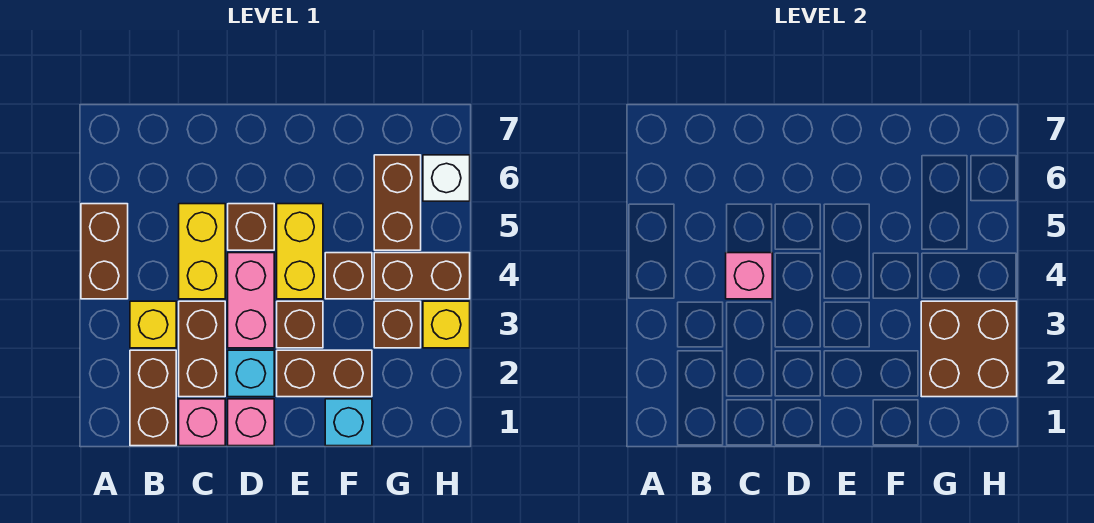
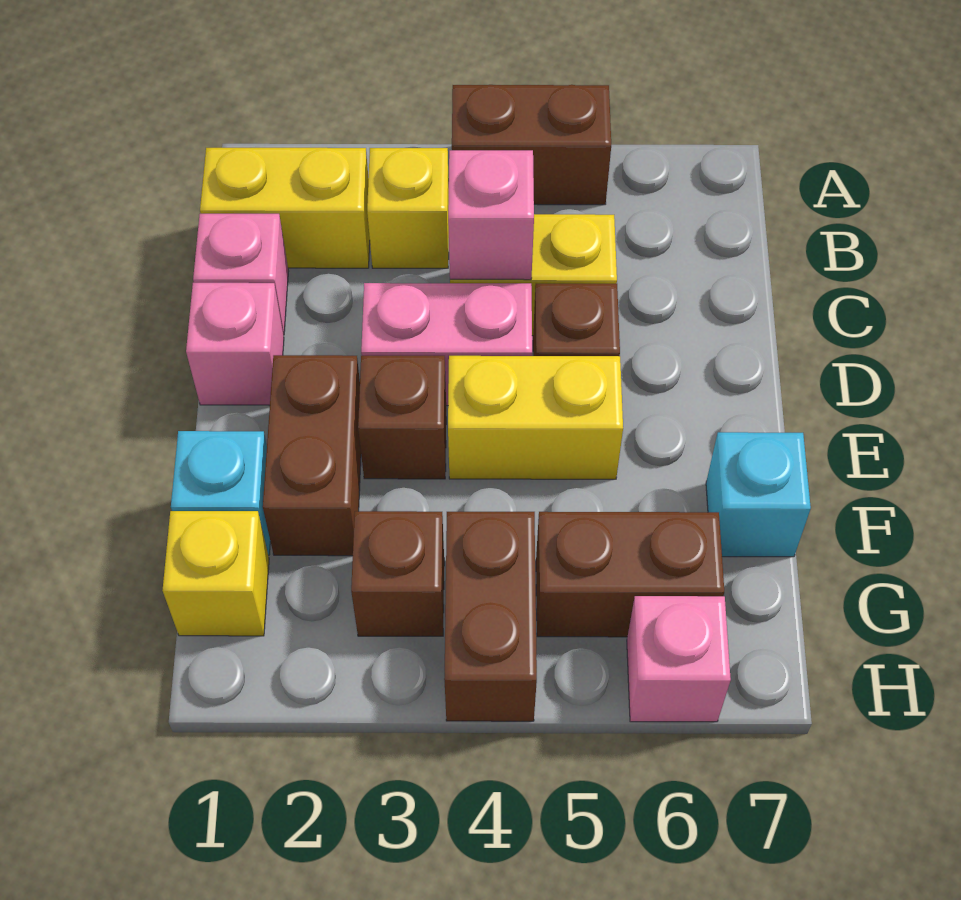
brown brick B1:B2 level 1 -> yellow brick B1:B2 level 1
brown brick C2:C3 level 1 -> none
cyan brick D2 level 1 -> cyan brick F7 level 1
brown brick F4 level 1 -> none
brown brick G2:H3 level 2 -> none
yellow brick H3 level 1 -> yellow brick G1 level 1
white brick H6 level 1 -> pink brick H6 level 1

